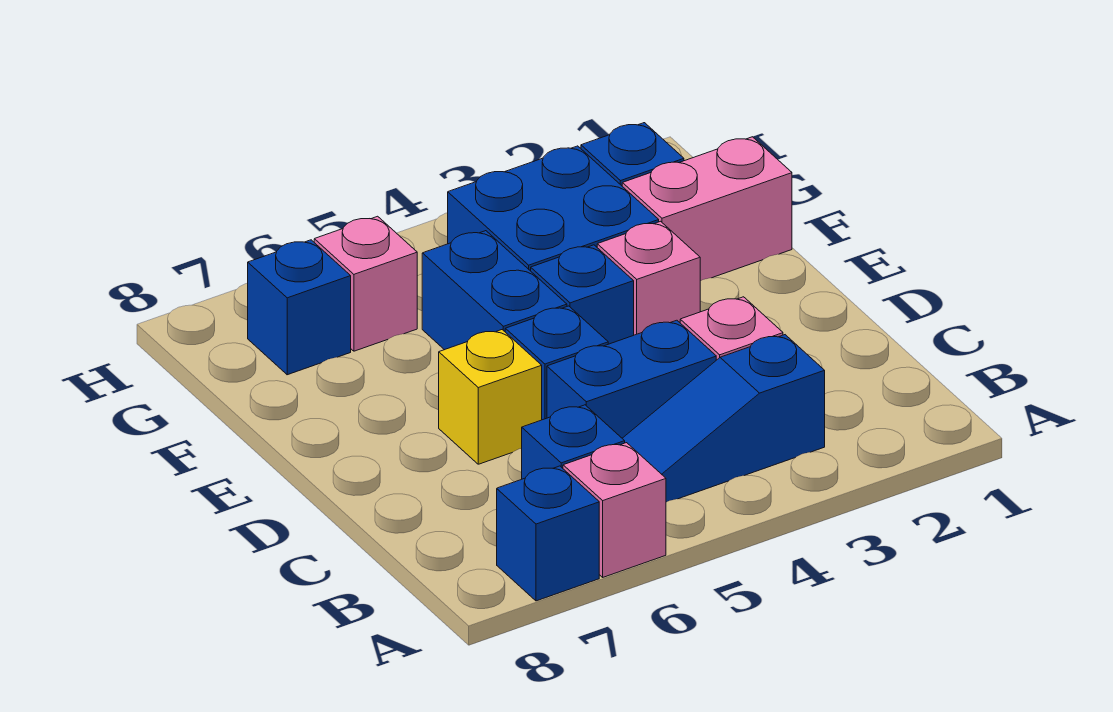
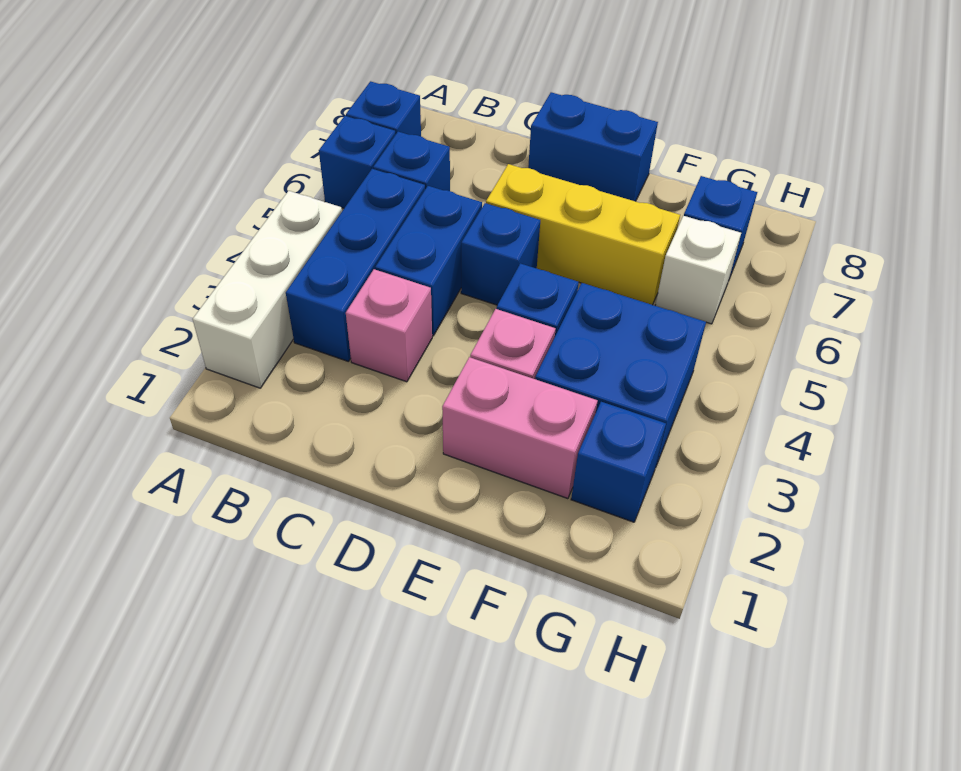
none -> white brick A2:A4 level 1
pink brick A6 level 1 -> blue brick A6 level 1
blue slope B3:B5 level 1 top 3 -> blue brick B3:B5 level 1
yellow brick D6 level 1 -> yellow brick D6:F6 level 1
blue brick E5:F5 level 1 -> blue brick D8:E8 level 1
pink brick F1:F2 level 1 -> pink brick E2:F2 level 1
pink brick G6 level 1 -> white brick G6 level 1

